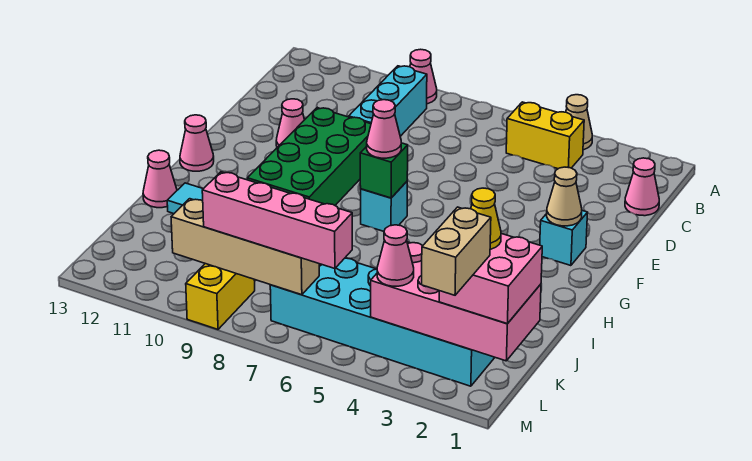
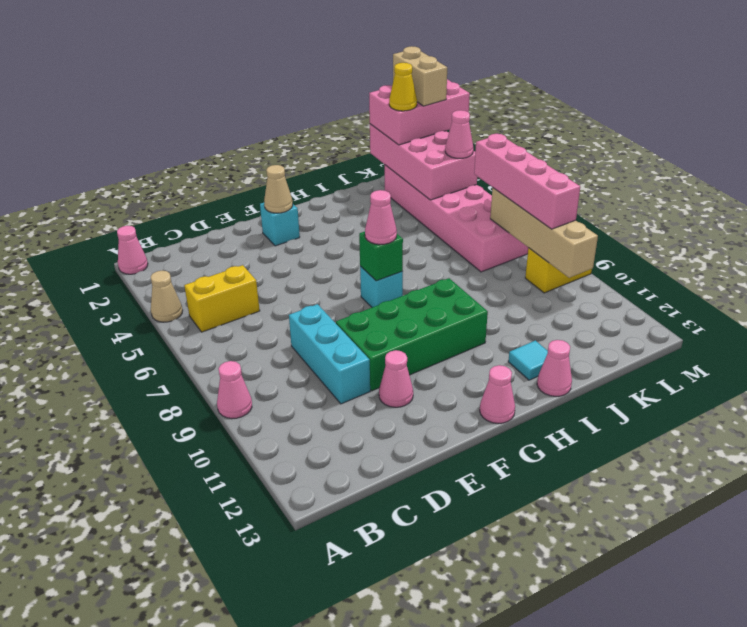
yellow brick B4:B5 level 1 -> yellow brick B5:C5 level 1
cyan brick B9:D9 level 1 -> cyan brick D8:D10 level 1
pink cone C1 level 1 -> pink cone A1 level 1
pink brick K1:L2 level 3 -> pink brick K1:M2 level 3
cyan brick K2:L7 level 1 -> pink brick K2:L7 level 1
tan brick L2:M2 level 4 -> tan brick L1:L2 level 4

